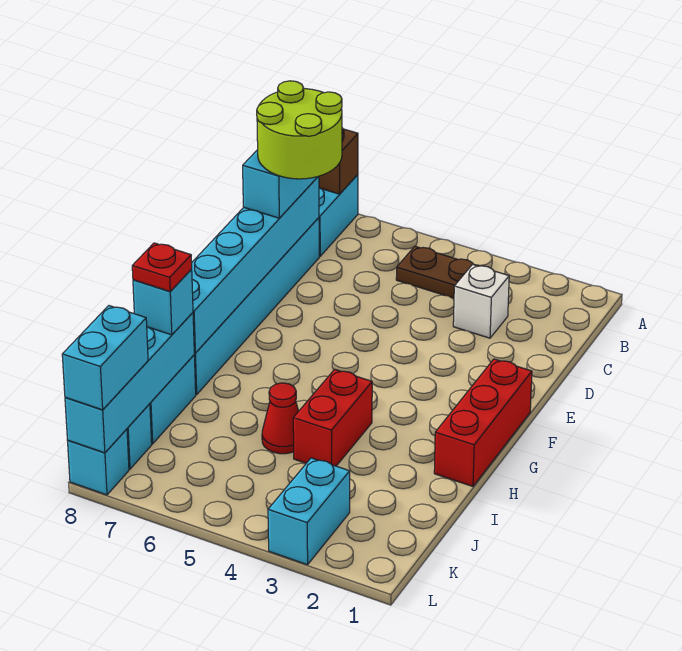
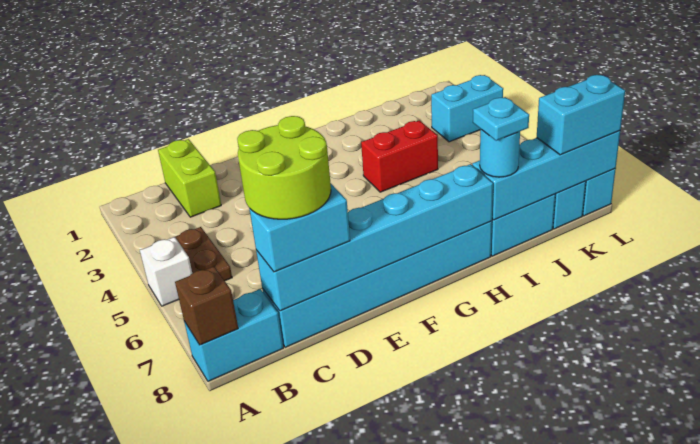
none -> lime brick C1:C2 level 1
white brick C3 level 1 -> white brick A5 level 1
red brick F1:H1 level 1 -> none
red cone I5 level 1 -> none
cyan brick I8 level 3 -> cyan round brick I8 level 3
red plate I8 level 4 -> cyan plate I8 level 4

